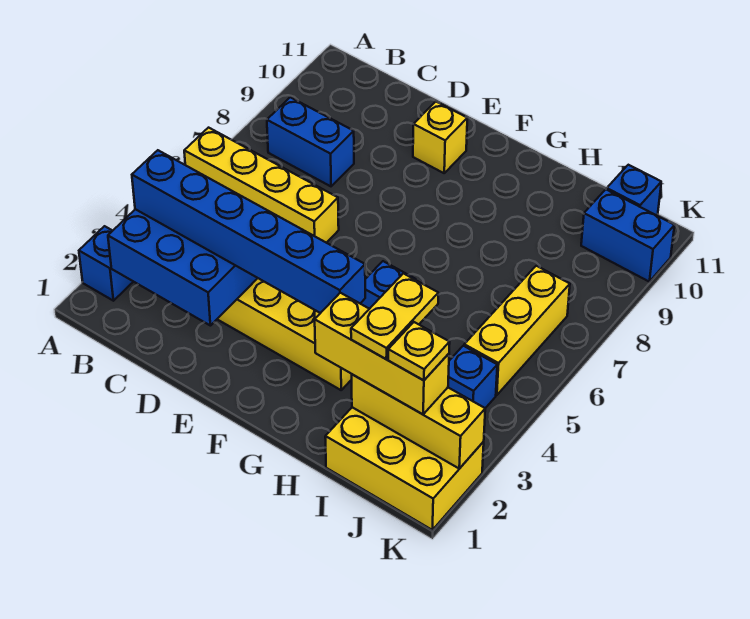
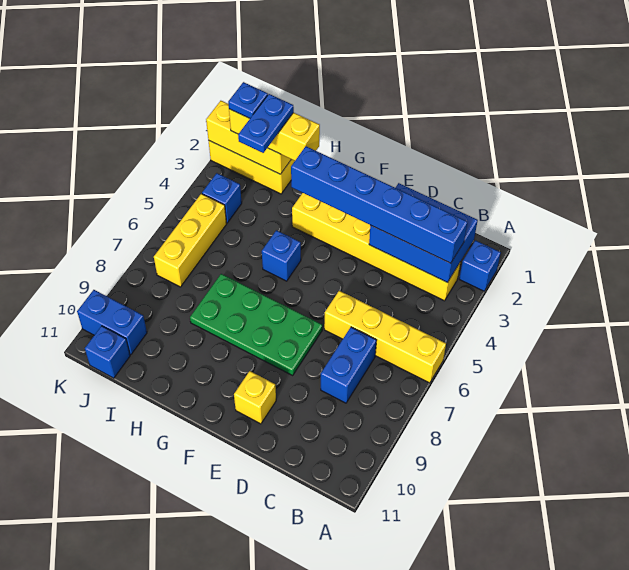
blue brick B8:C8 level 1 -> blue brick C7:C8 level 1
none -> green plate E7:H8 level 1
yellow plate I2:I3 level 4 -> blue plate I2:I3 level 4
yellow plate J2 level 4 -> blue plate J2 level 4

